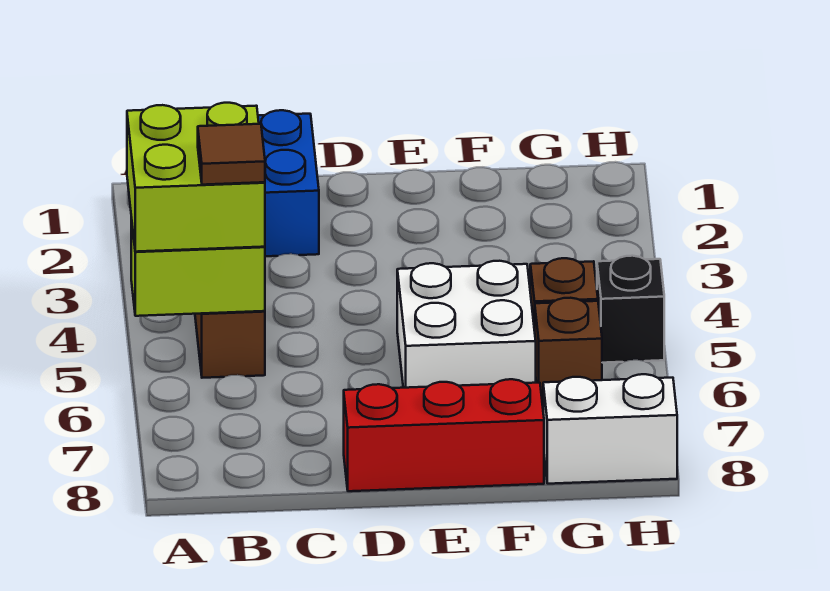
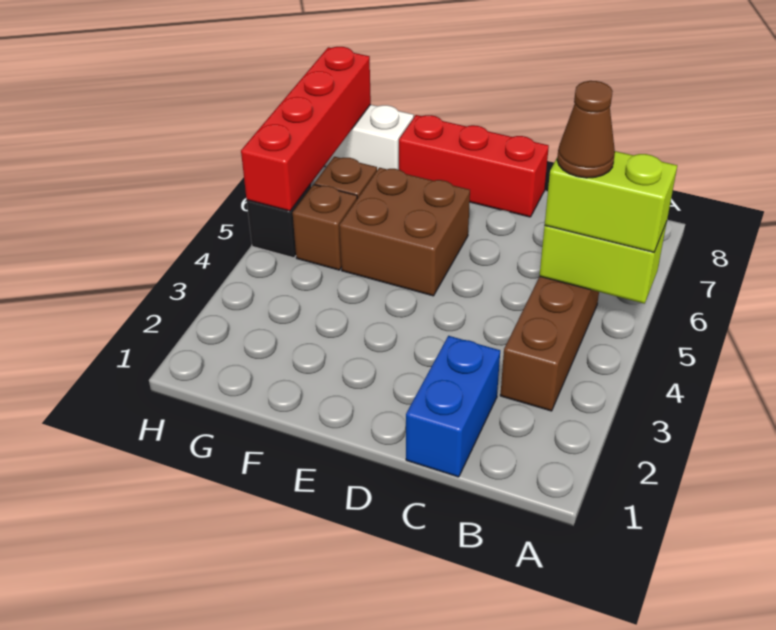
lime brick A4:B5 level 3 -> lime brick A5:B5 level 3
brown tile B5 level 4 -> brown cone B5 level 4
white brick E5:F6 level 1 -> brown brick E5:F6 level 1
none -> red brick H5:H8 level 2

